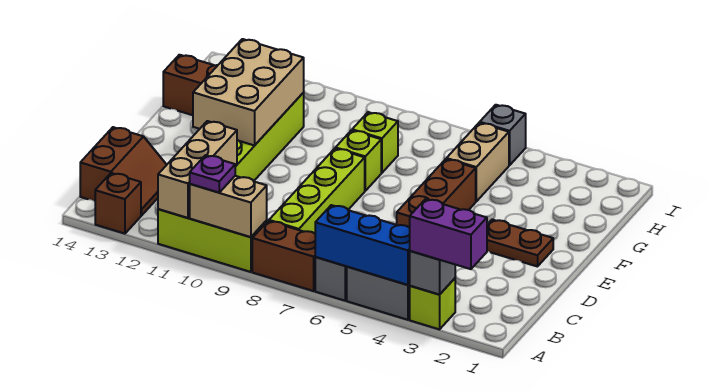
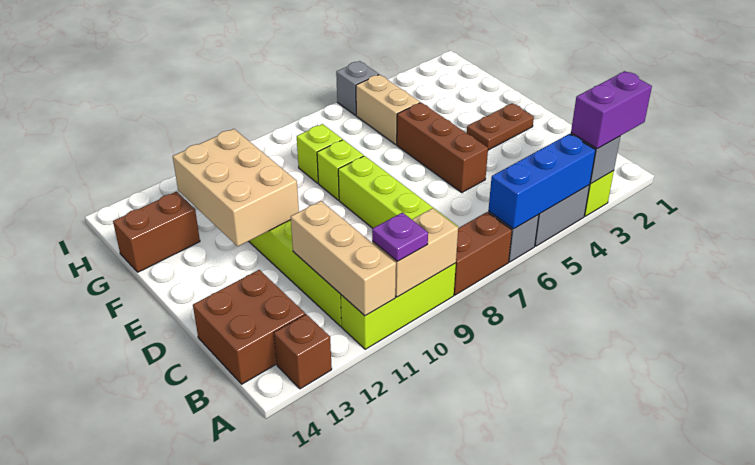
brown slope B13:C14 level 1 top 14 -> brown brick B13:C14 level 1

